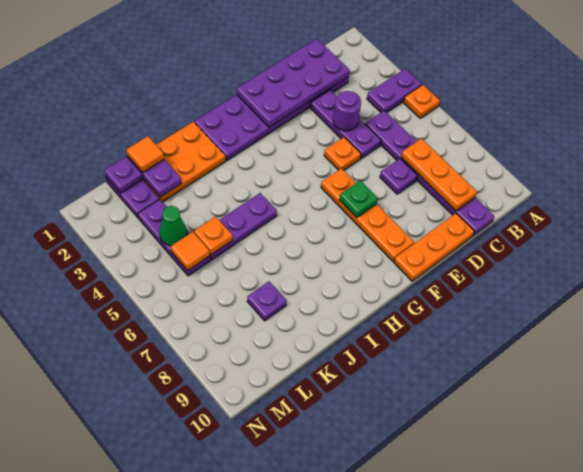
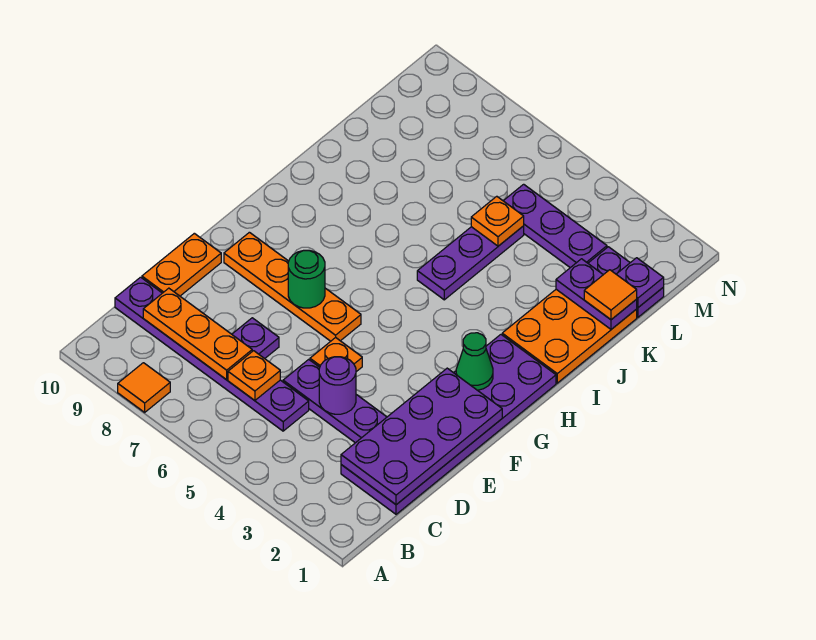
purple plate A4:B4 level 1 -> none
orange plate A5 level 1 -> orange plate C6 level 2
orange plate D10:F10 level 1 -> orange plate D10:E10 level 1
green plate F7 level 2 -> green round brick F7 level 2
purple plate K8 level 1 -> none
green cone L4 level 2 -> green cone G2 level 2
orange tile L5 level 2 -> orange tile A8 level 1

